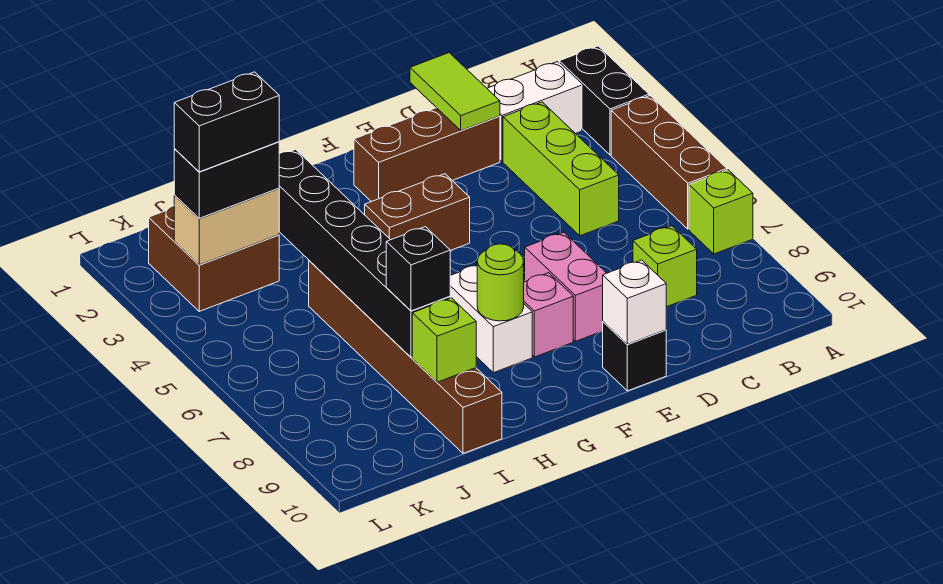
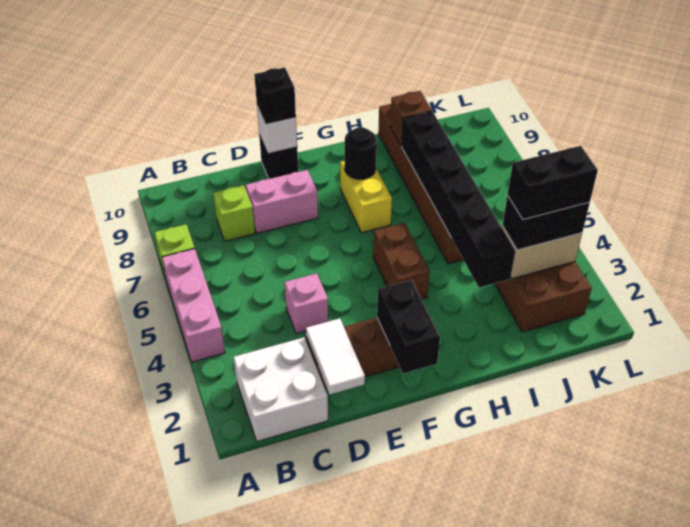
black brick A2:A3 level 1 -> black brick F1:F2 level 2
brown brick A4:A6 level 1 -> pink brick A4:A6 level 1
white brick B2:C2 level 1 -> white brick B1:C2 level 1
lime brick C3:C5 level 1 -> none
lime tile D1:D2 level 2 -> white tile D1:D2 level 2
pink brick E7:E8 level 1 -> pink brick D8:E8 level 1
brown brick F4:G4 level 1 -> brown brick G4:G5 level 1
pink brick F8 level 1 -> pink brick D4 level 1
white brick G7:G8 level 1 -> yellow brick G7:G8 level 1
lime round brick G8 level 2 -> black round brick G8 level 2
black brick I8 level 3 -> black brick E10 level 3
lime brick I9 level 2 -> brown brick I9 level 2

